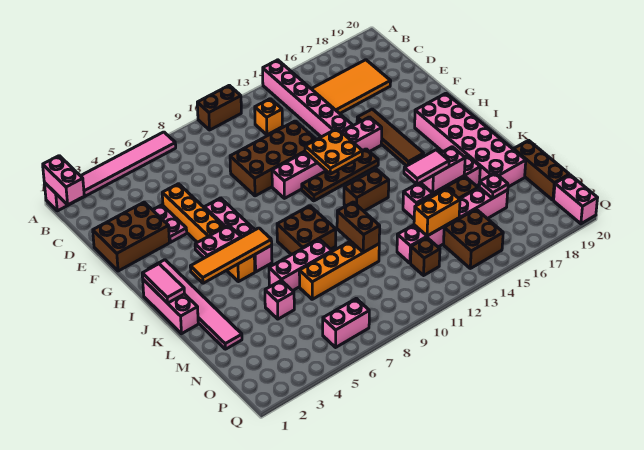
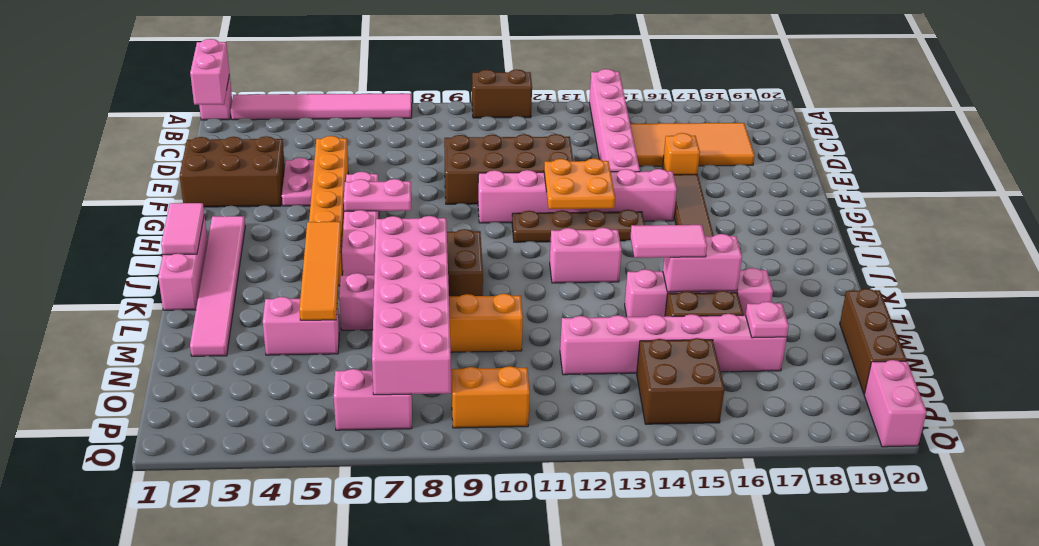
orange brick C12 level 1 -> orange brick E16 level 1
pink brick H18:M19 level 1 -> pink brick K7:P8 level 2
pink plate I4:I5 level 2 -> pink plate H6:H7 level 2
orange tile J3:J6 level 2 -> orange tile J5:M5 level 2
brown brick J12:J13 level 1 -> pink brick J12:J13 level 1
brown brick L10:M10 level 2 -> none
pink brick M5 level 1 -> pink brick M4:M5 level 1
orange brick N13:N14 level 2 -> orange brick P9:P10 level 1
brown brick O12 level 1 -> none

